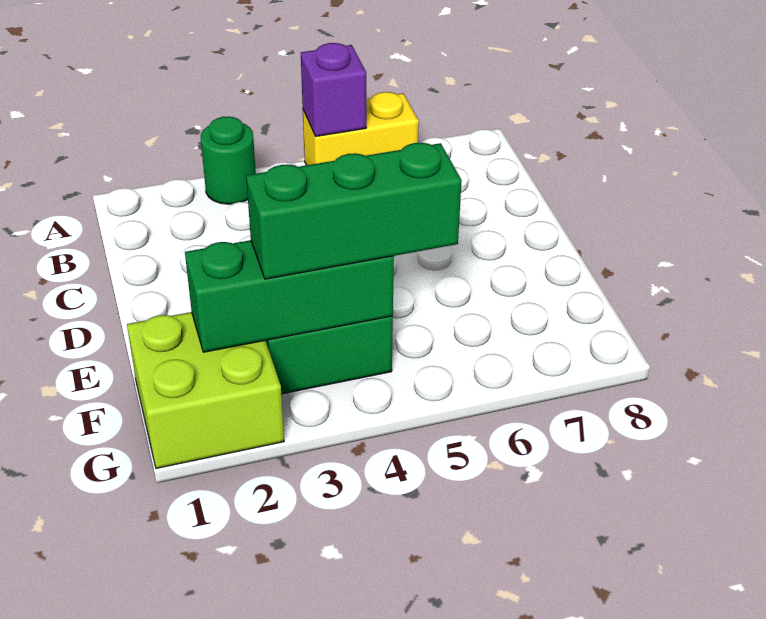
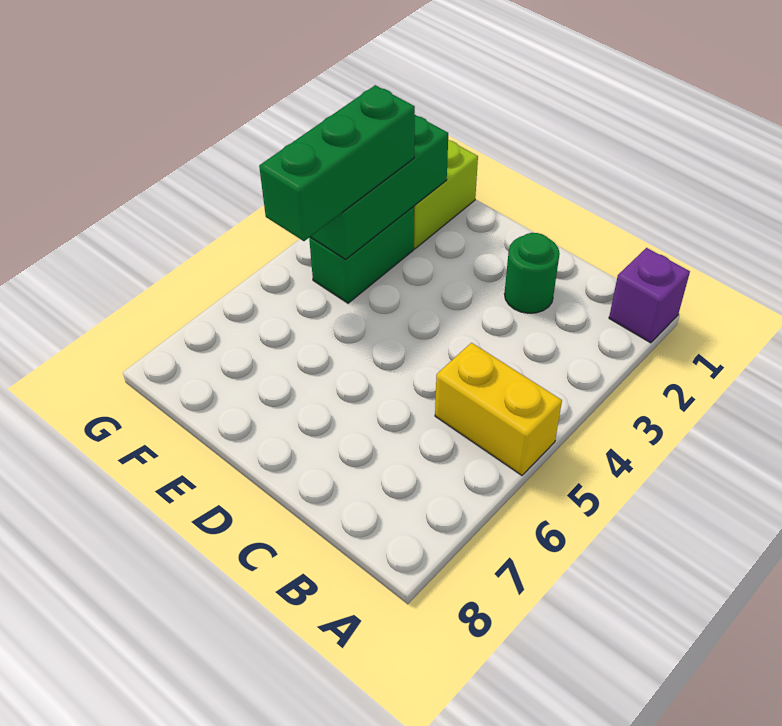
green round brick A3 level 1 -> green round brick C2 level 1
yellow brick A5:A6 level 1 -> yellow brick A5:B5 level 1
purple brick A5 level 2 -> purple brick A1 level 1

